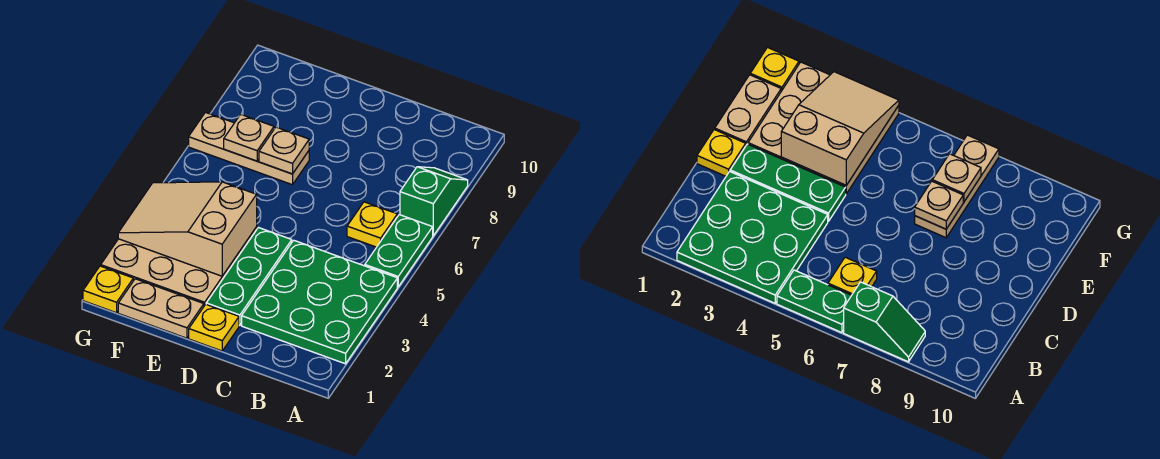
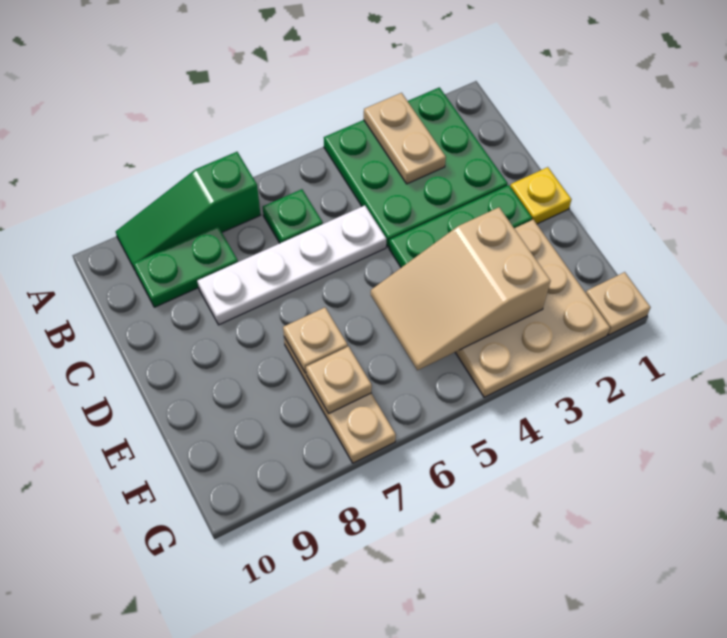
green plate A5:A6 level 1 -> green plate B8:B9 level 1
green slope A7:A8 level 1 top 7 -> green slope A7:A9 level 1 top 7
yellow plate B6 level 1 -> green plate B6 level 1
none -> white plate C5:C8 level 1
tan plate E1:F1 level 1 -> tan plate A3:B3 level 2
tan slope E3:G4 level 2 top E -> tan slope E3:F5 level 2 top 3
yellow plate G1 level 1 -> tan plate G1 level 1

